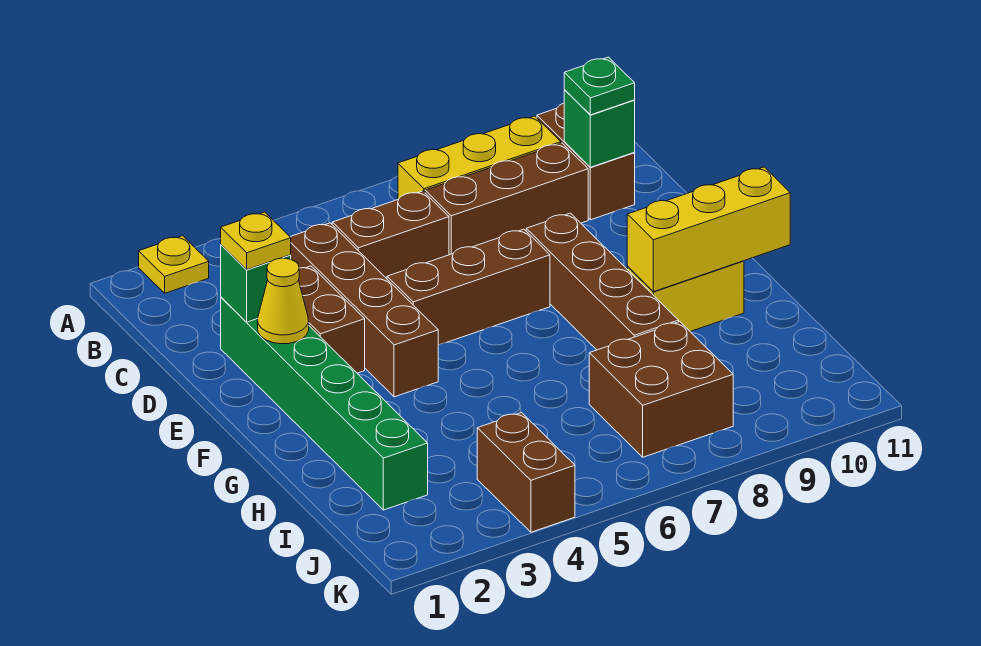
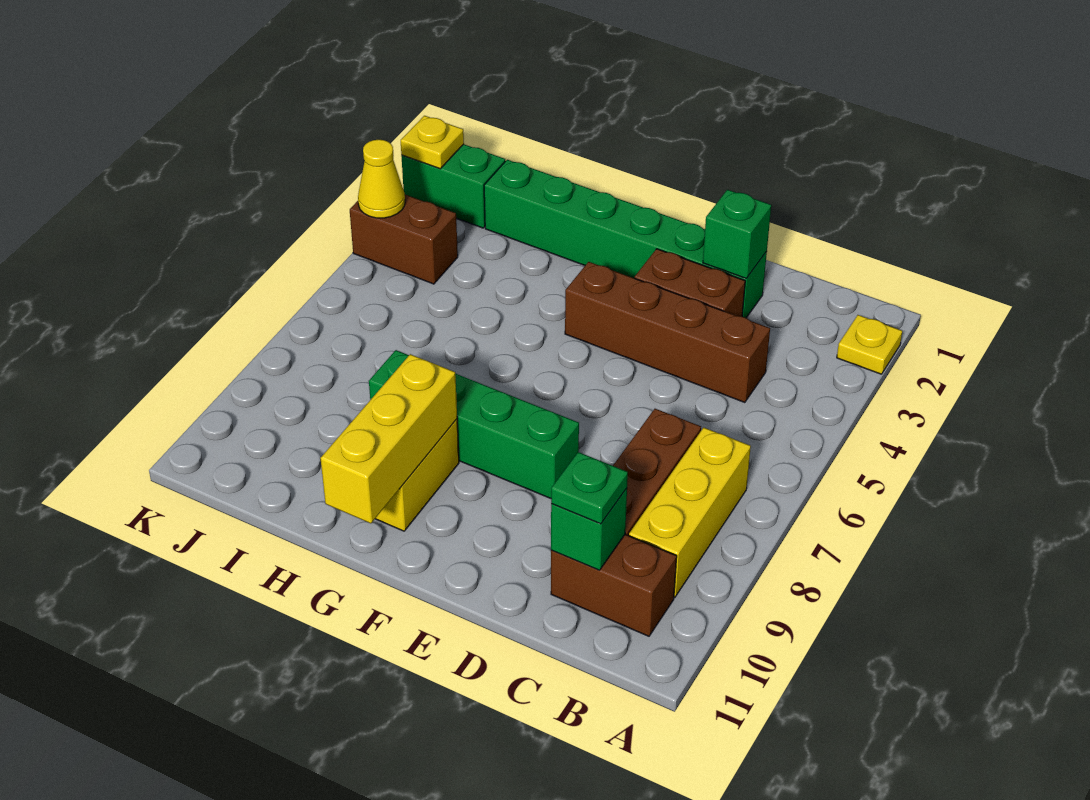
brown brick C5:C6 level 1 -> none
yellow plate D2 level 3 -> yellow plate K2 level 2
yellow cone E2 level 2 -> yellow cone K4 level 2
brown brick E5:E7 level 1 -> none
brown brick E8:H8 level 1 -> green brick E8:H8 level 1
brown brick I7:J8 level 1 -> none
none -> green brick J2:K2 level 1

